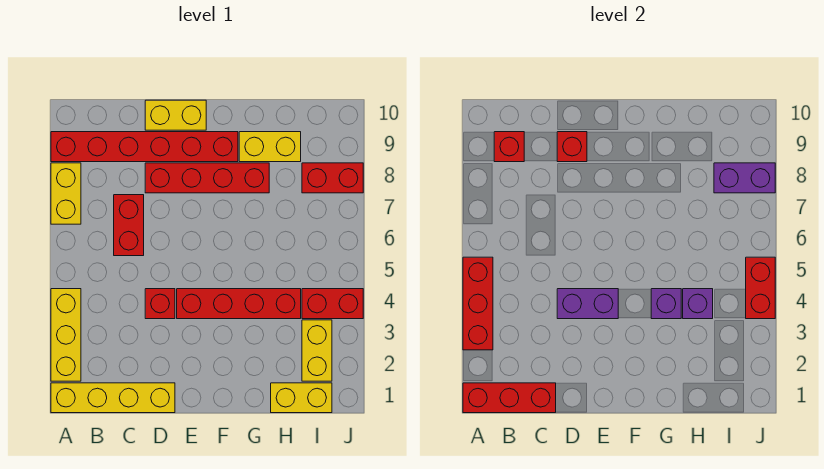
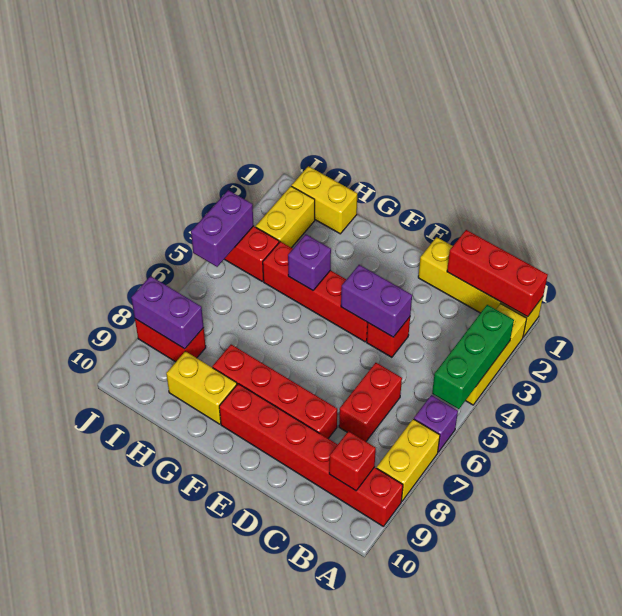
red brick A3:A5 level 2 -> green brick A3:A5 level 2
red brick D9 level 2 -> none
yellow brick D10:E10 level 1 -> none
purple brick H4 level 2 -> purple brick A6 level 1
red brick J4:J5 level 2 -> purple brick J4:J5 level 2

